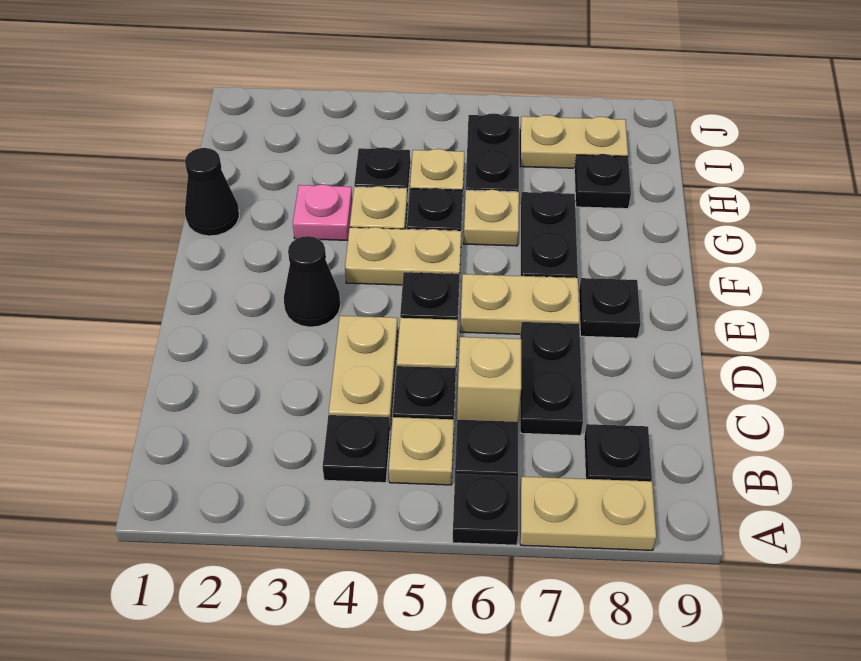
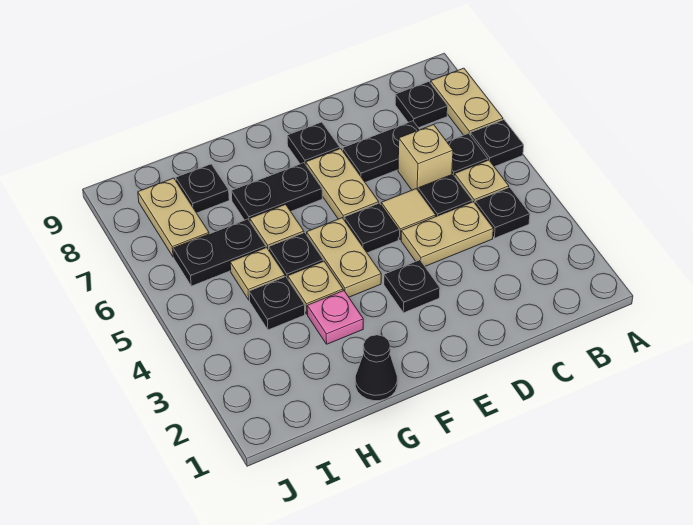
black cone E3 level 1 -> black plate E3 level 1

